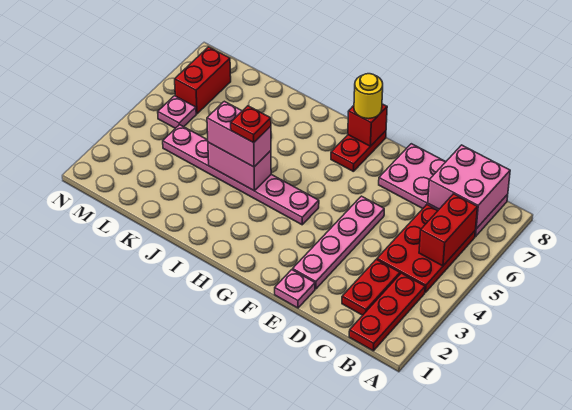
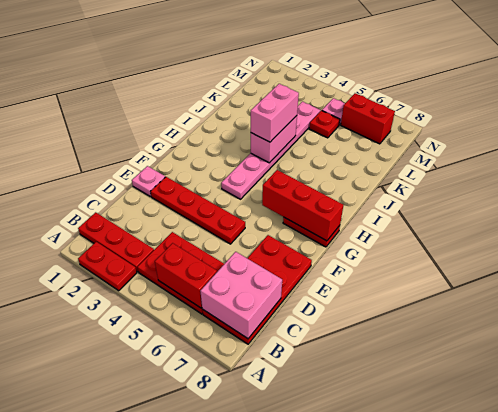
pink plate B7:E8 level 1 -> red plate B7:E8 level 1
red plate C2:C3 level 1 -> red plate A2:A3 level 1
pink plate E2:E5 level 1 -> red plate E2:E5 level 1
red brick G8 level 2 -> red brick G6:G8 level 2
yellow round brick G8 level 3 -> none
red plate I4 level 4 -> red plate L5 level 1

